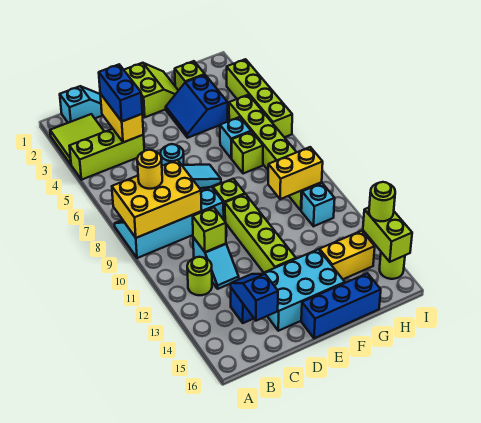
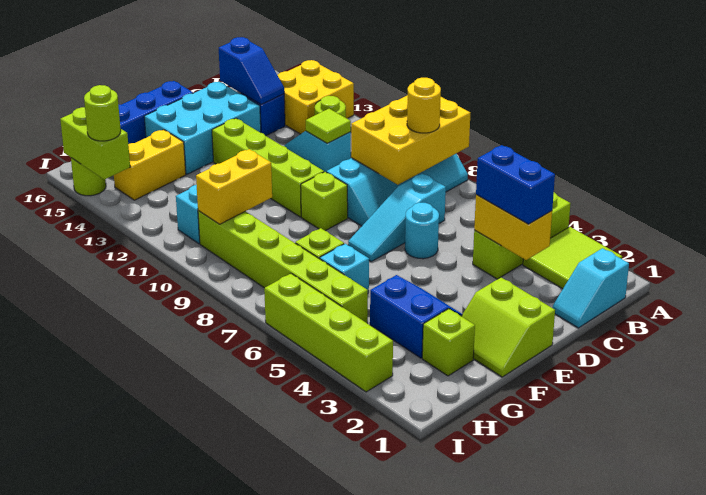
none -> yellow brick A13:B14 level 1
lime brick C11 level 2 -> lime tile C11 level 2

